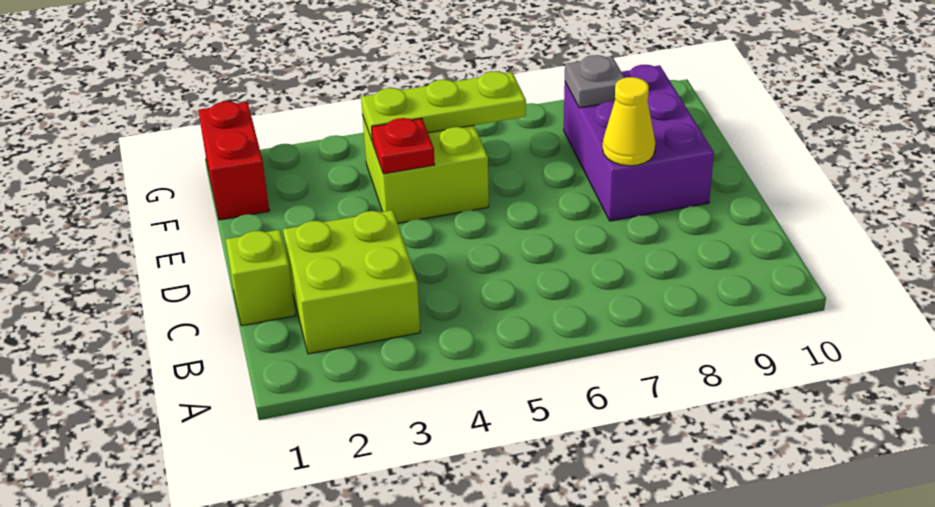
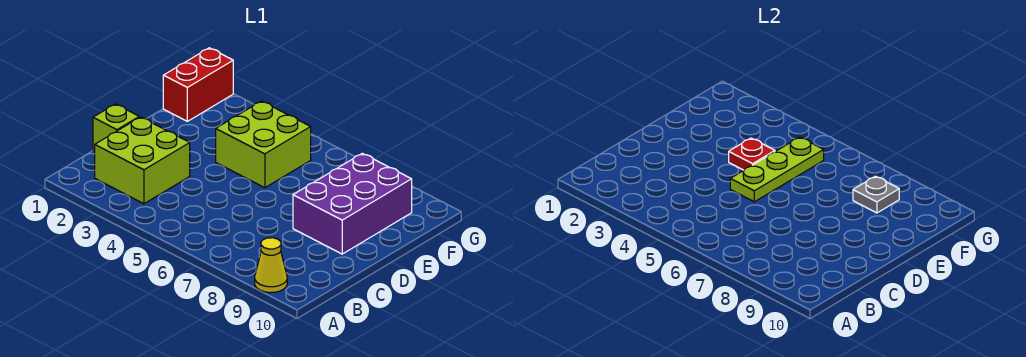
yellow cone D8 level 2 -> yellow cone A9 level 1
lime plate F4:F6 level 2 -> lime plate D5:F5 level 2

